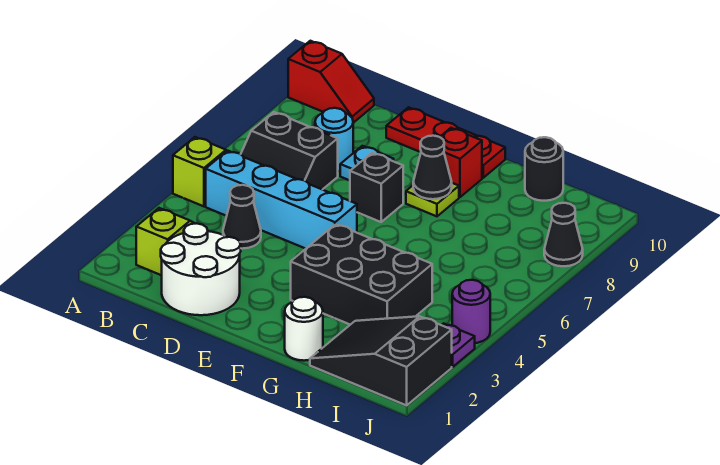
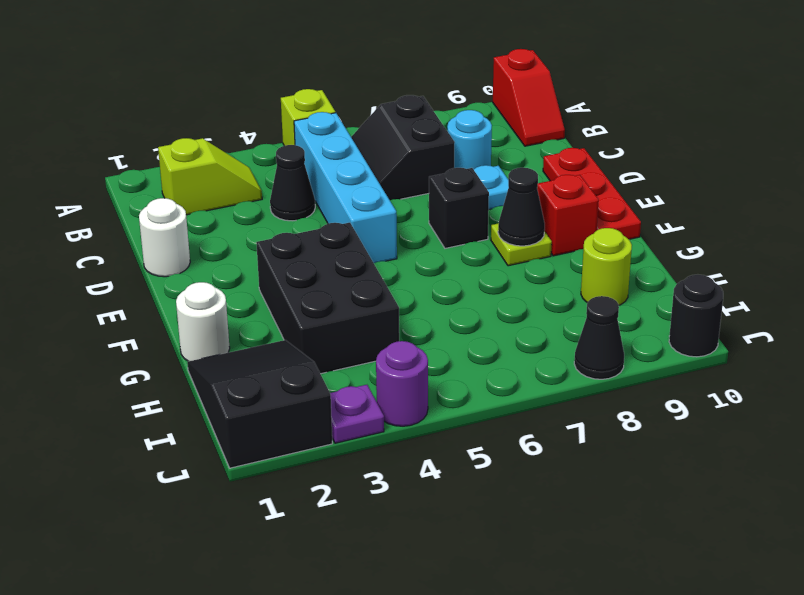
white round brick C1:D2 level 1 -> white round brick D1 level 1
none -> lime round brick H9 level 1
black round brick H10 level 1 -> black round brick J10 level 1

